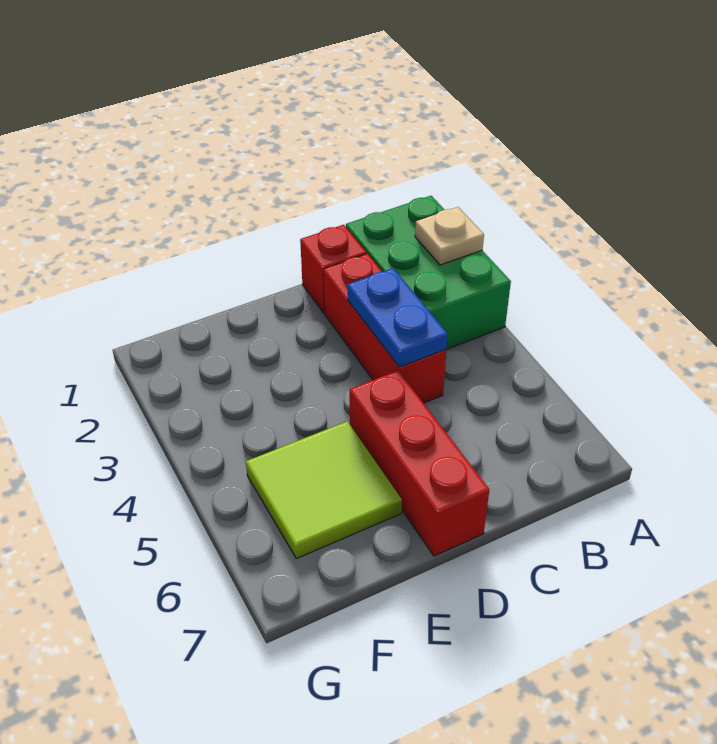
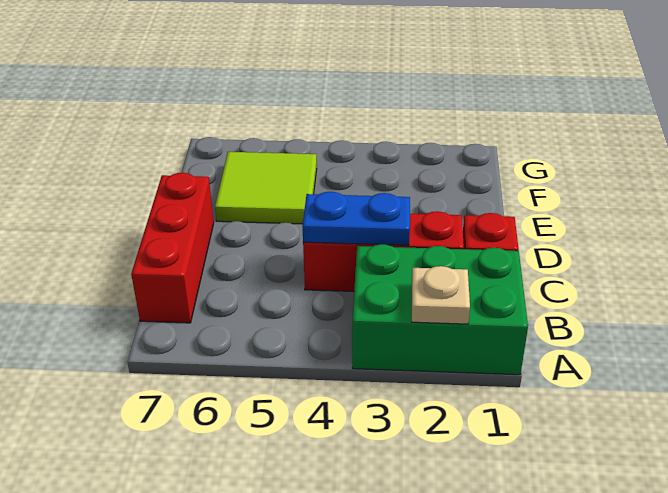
red brick D5:D7 level 1 -> red brick B7:D7 level 1

